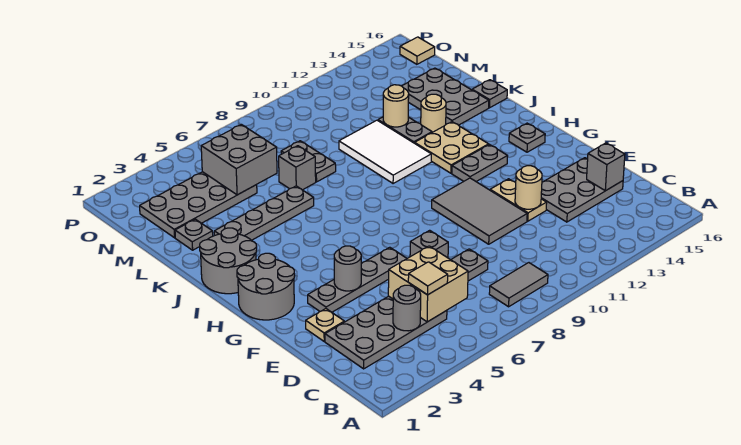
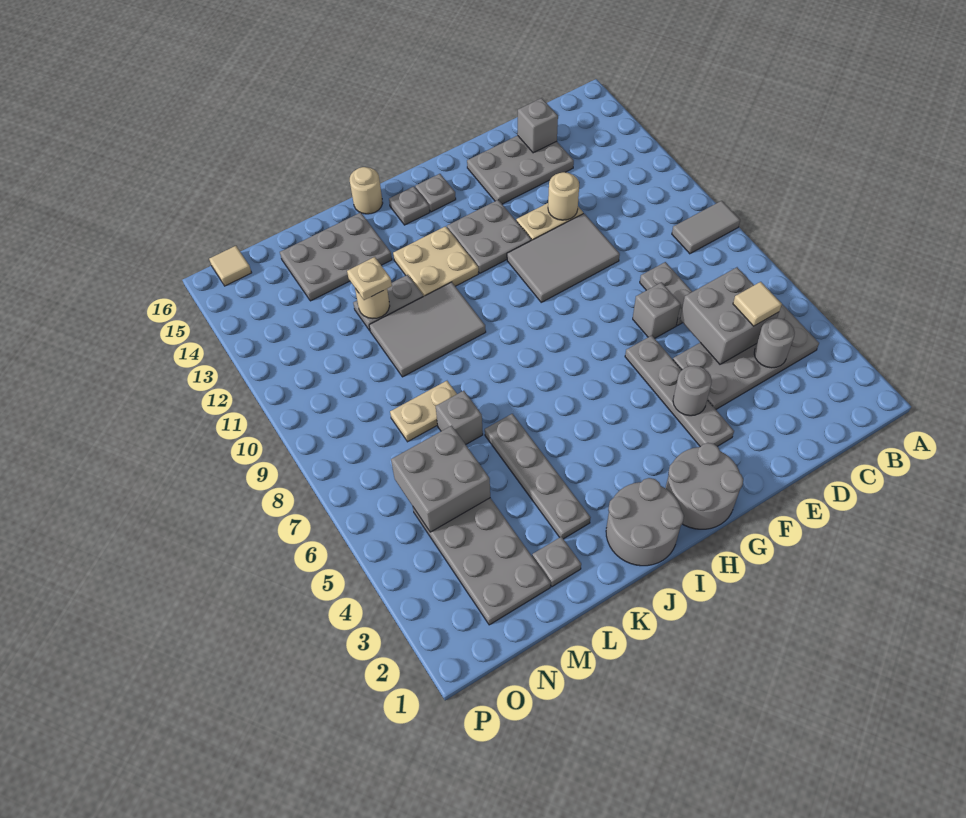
grey tile B8:B9 level 1 -> grey tile A9:B9 level 1
grey plate C2:D5 level 1 -> grey plate B4:E5 level 1
tan brick C5:D6 level 2 -> grey brick C5:D6 level 2
grey plate D13:E15 level 1 -> grey plate D14:F15 level 1
tan plate E2 level 1 -> tan plate L12 level 3
grey plate H12:H13 level 1 -> grey plate G12:H13 level 1
white tile J10:L11 level 1 -> grey tile J10:L11 level 1
tan round brick K13 level 1 -> tan round brick J16 level 1
grey plate K16 level 1 -> grey plate I15 level 1
grey plate L8:M8 level 1 -> tan plate L8:M8 level 1

